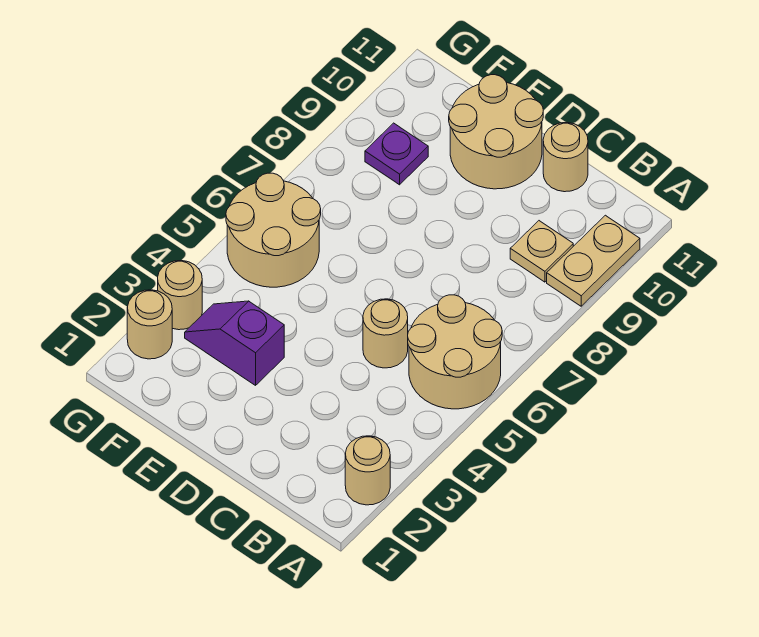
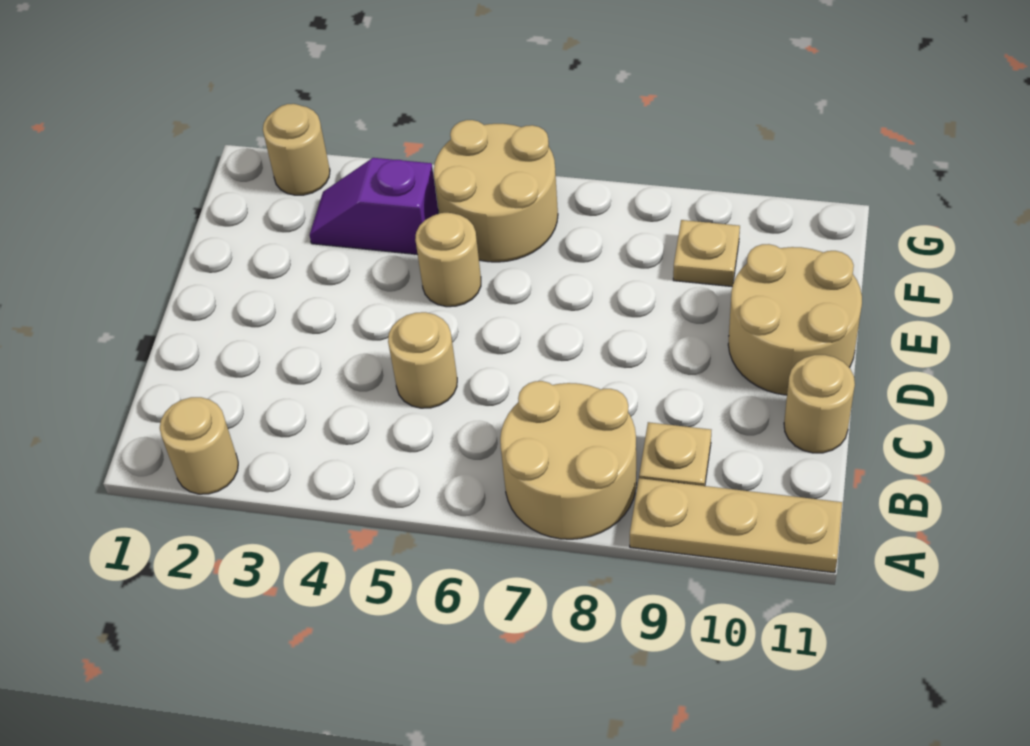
tan round brick A5:B6 level 1 -> tan round brick A7:B8 level 1
tan plate A9:A10 level 1 -> tan plate A9:A11 level 1
purple slope E3:F3 level 1 top E -> purple slope F3:F4 level 1 top 4
purple plate F9 level 1 -> tan plate F9 level 1
tan round brick G3 level 1 -> tan round brick E5 level 1

